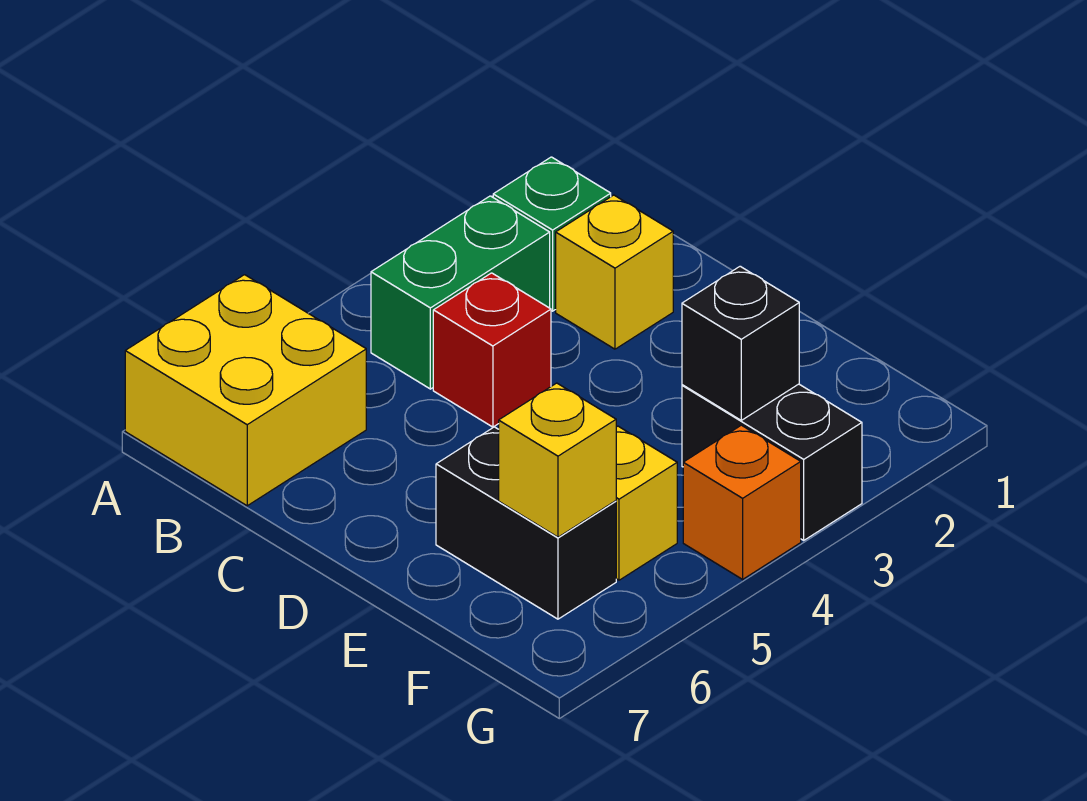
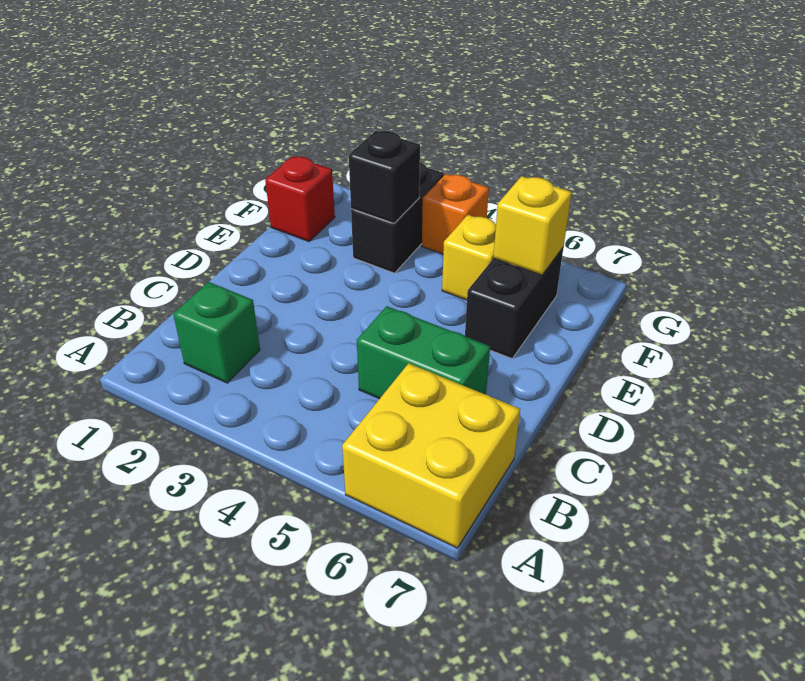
green brick B3:B4 level 1 -> green brick C5:C6 level 1
yellow brick C2 level 1 -> none
red brick C4 level 1 -> red brick F1 level 1

